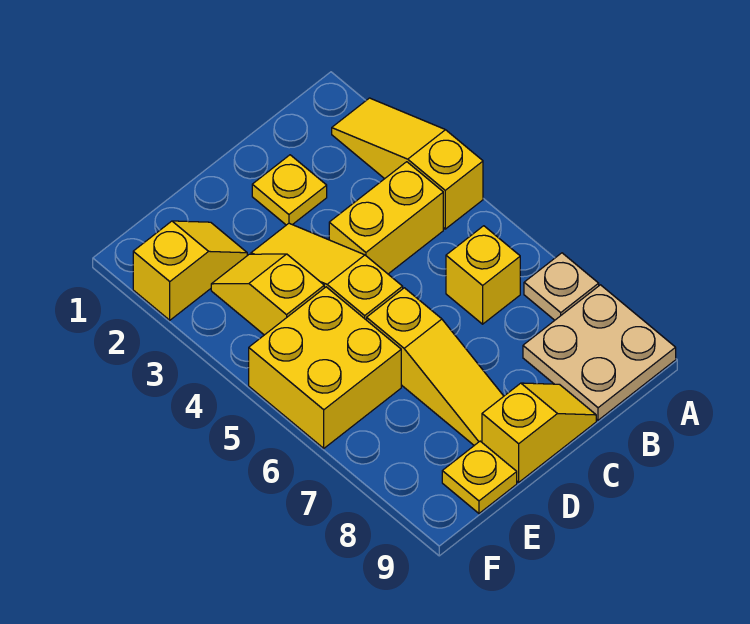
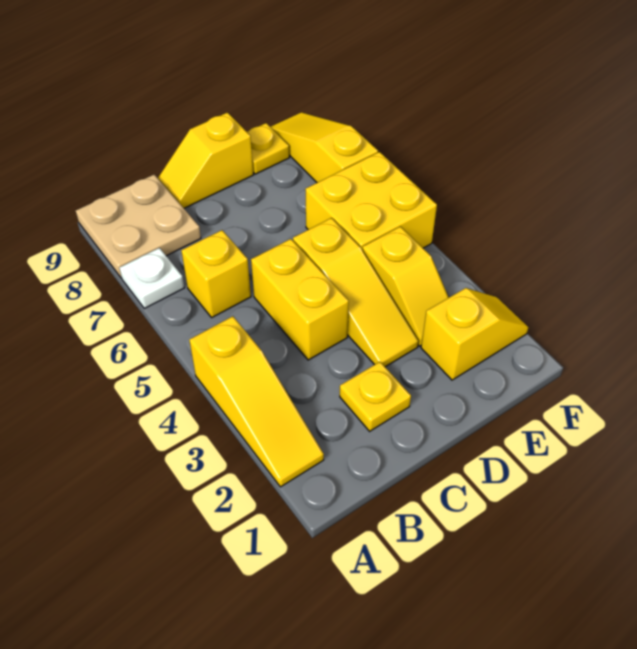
tan plate A7 level 1 -> white plate A7 level 1
yellow brick B4:C4 level 1 -> yellow brick C4:C5 level 1
yellow slope D6:D8 level 1 top 6 -> yellow slope F7:F9 level 1 top 7
yellow slope E2:F2 level 1 top F -> yellow slope E2:F2 level 1 top E

